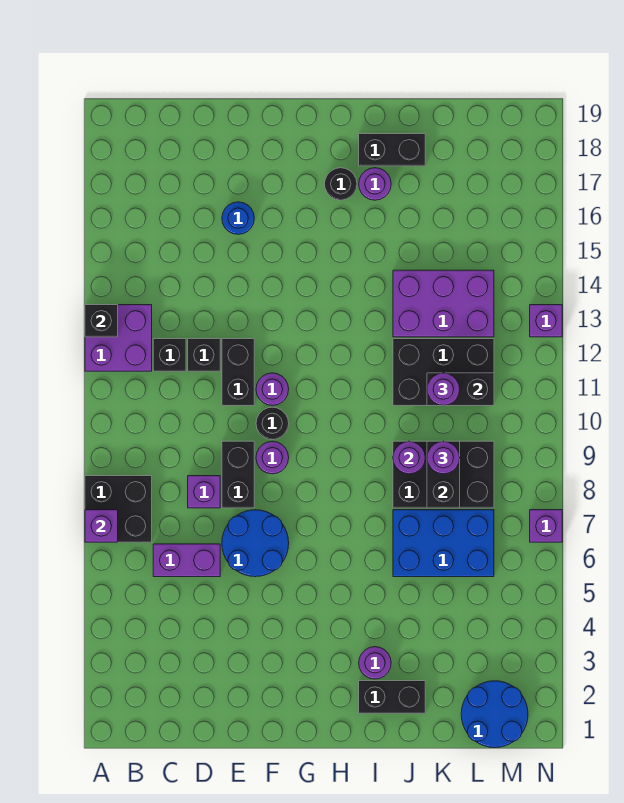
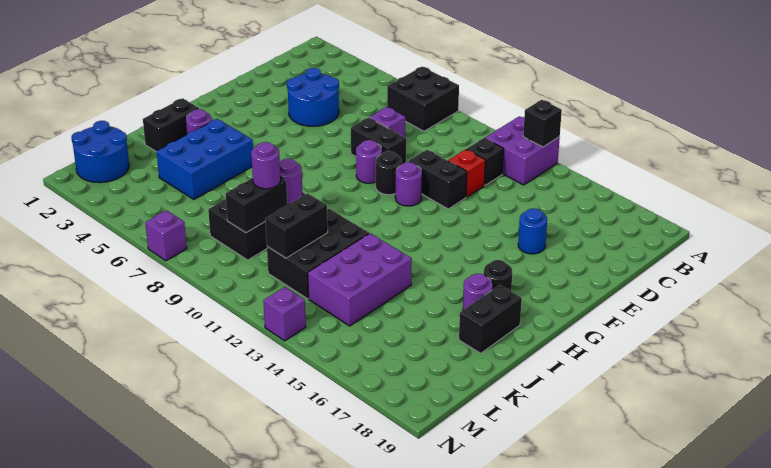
purple brick A7 level 2 -> none
purple brick C6:D6 level 1 -> none
black brick D12 level 1 -> red brick D12 level 1
blue round brick E6:F7 level 1 -> blue round brick D4:E5 level 1
blue brick J6:L7 level 1 -> blue brick I4:K5 level 1
black brick K8:K9 level 2 -> black brick K9:L9 level 2
purple round brick K11 level 3 -> none

